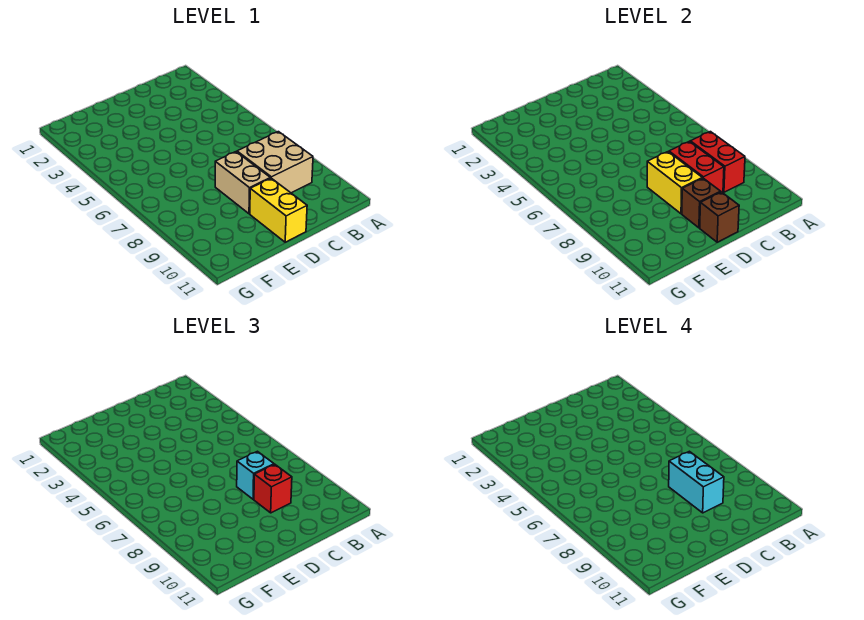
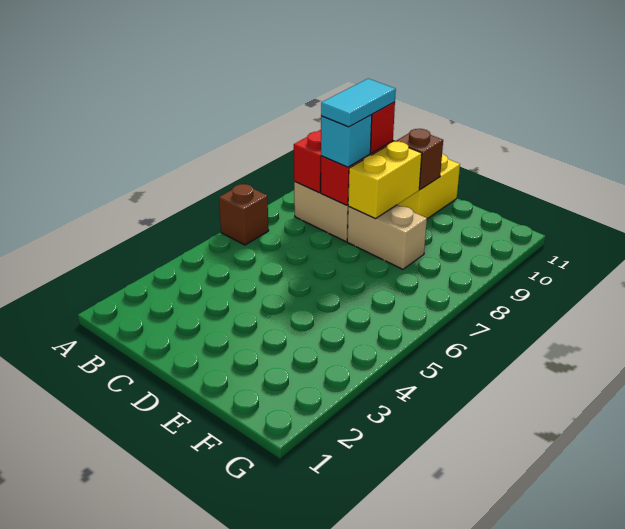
cyan brick C8:C9 level 4 -> cyan tile C8:C9 level 4
tan brick D8:D9 level 1 -> tan brick D8:E8 level 1
brown brick D11 level 2 -> brown brick A6 level 1

